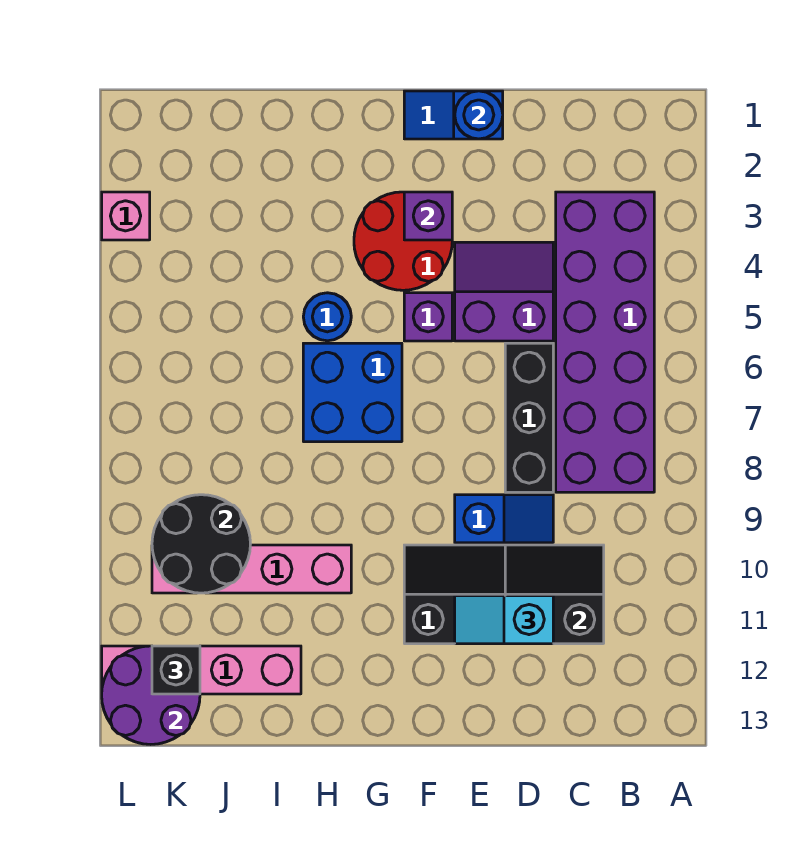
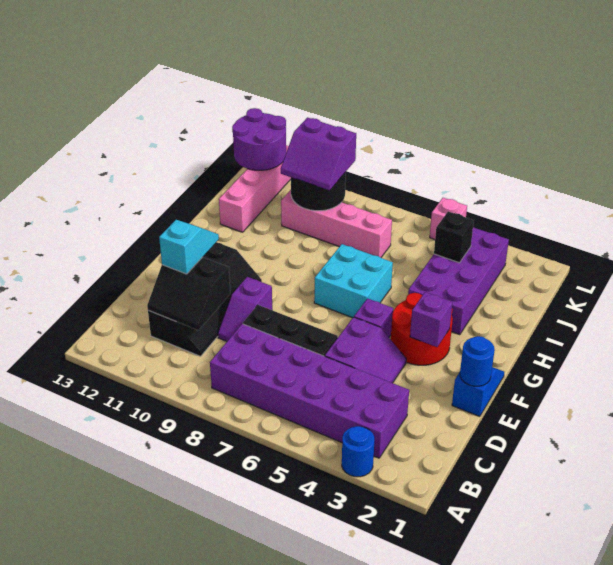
black slope C10:D11 level 2 top 11 -> black slope C10:D11 level 2 top D
blue slope D9:E9 level 1 top E -> purple slope D9:E9 level 1 top E
blue brick G6:H7 level 1 -> cyan brick G6:H7 level 1
none -> purple brick H3:K4 level 1
blue round brick H5 level 1 -> blue round brick A3 level 1
pink brick H10:K10 level 1 -> pink brick J7:J10 level 1
none -> purple slope J9:K10 level 3 top K
black brick K12 level 3 -> black brick J4 level 2
pink brick L3 level 1 -> pink brick L5 level 1

